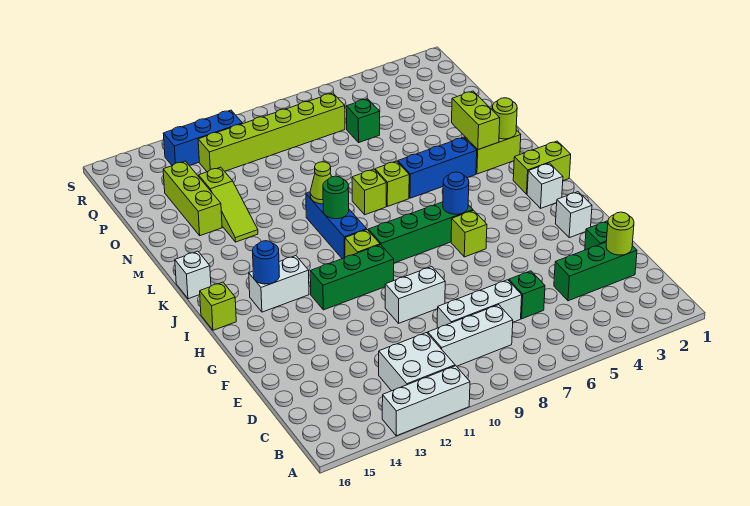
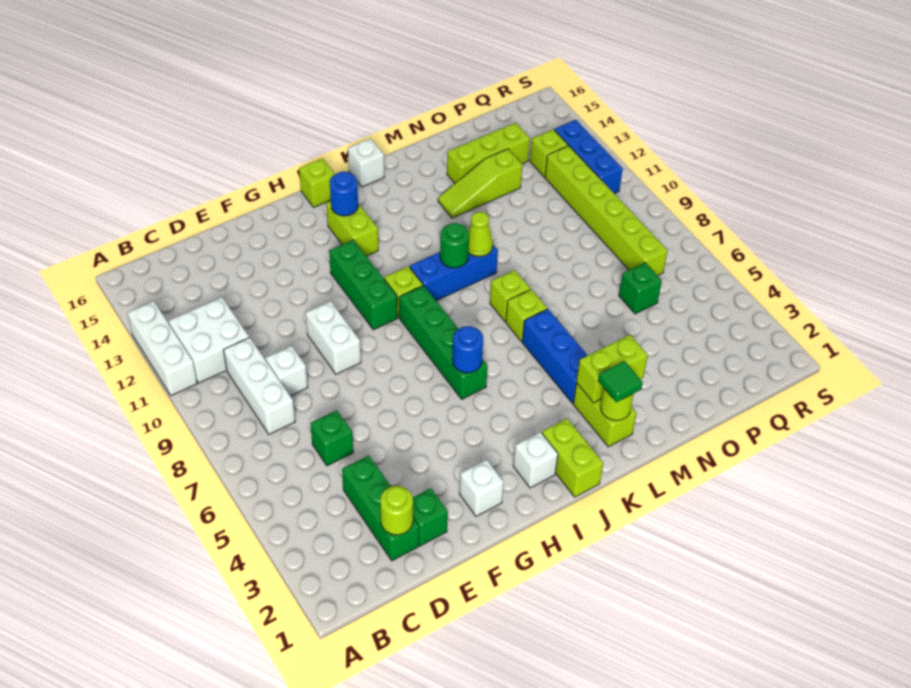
white brick D7:D9 level 1 -> white brick D9 level 1
lime brick H6 level 1 -> lime brick Q13 level 1
white brick I13:I14 level 1 -> lime brick I13:I14 level 1
none -> green tile L2 level 3

